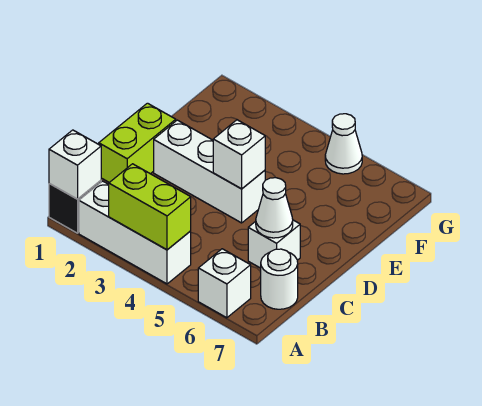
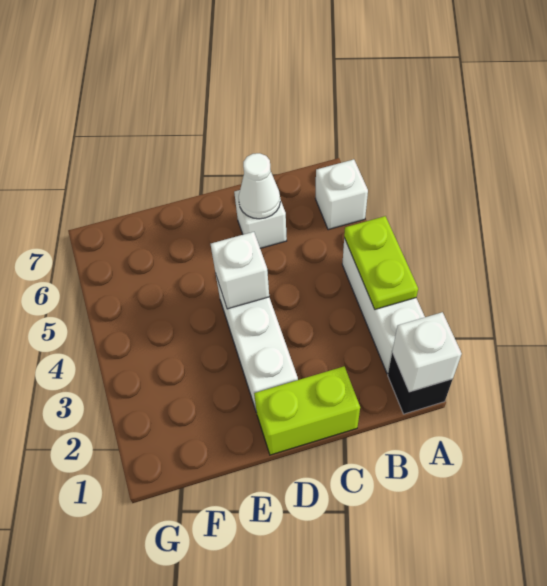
lime brick A3:A4 level 2 -> lime plate A3:A4 level 2
white round brick B7 level 1 -> none
white cone G5 level 1 -> none

